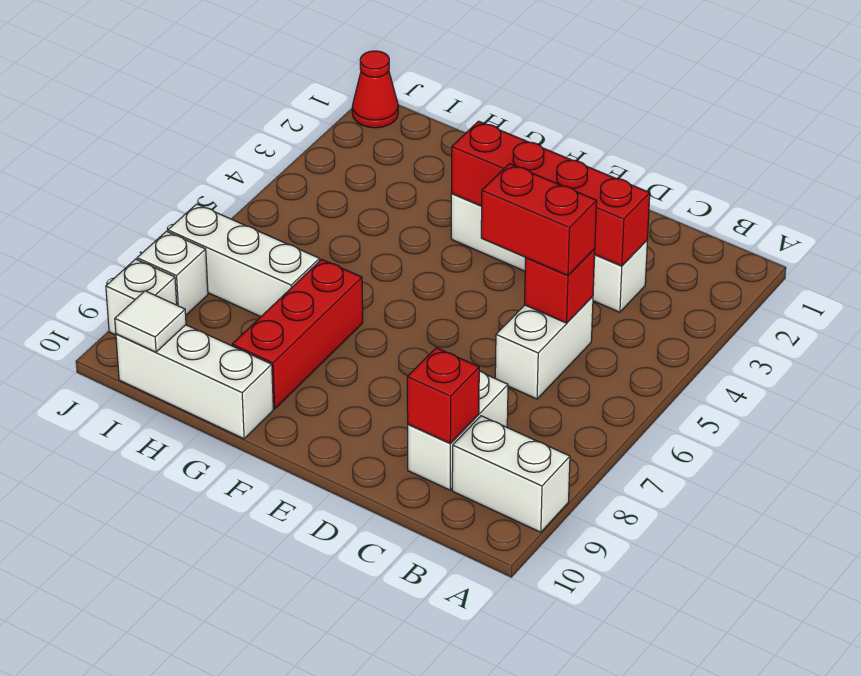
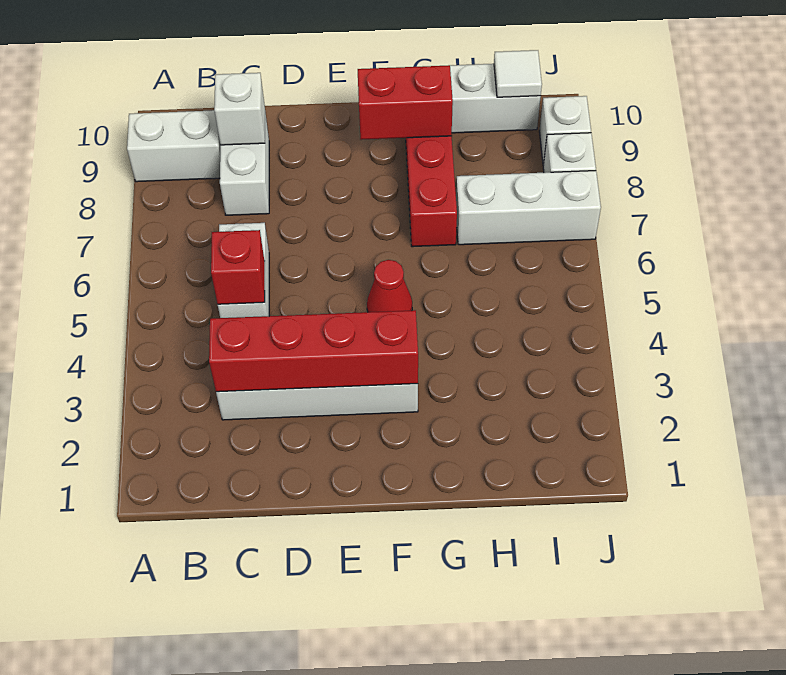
red brick C5:D5 level 3 -> red brick F9:G9 level 2
red brick C9 level 2 -> white brick C9 level 2
red cone J1 level 1 -> red cone F5 level 1

